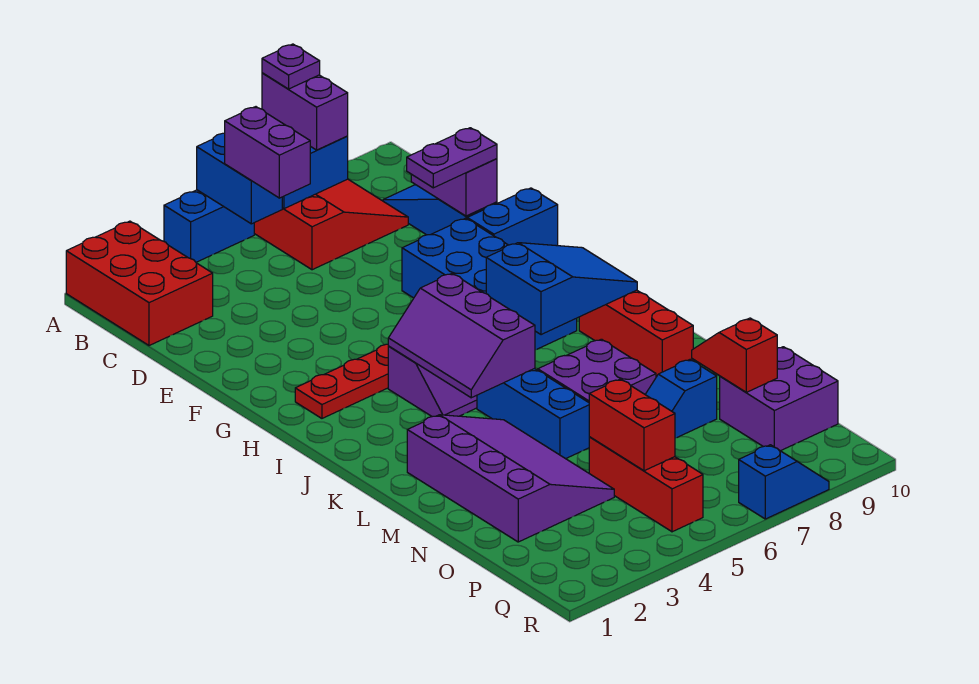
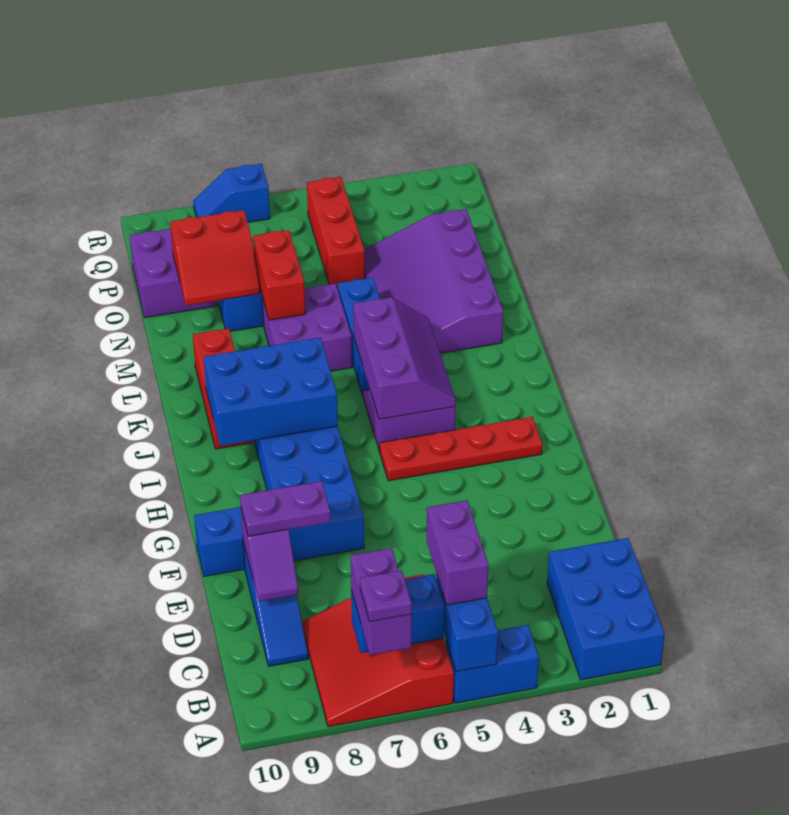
red brick A1:C2 level 1 -> blue brick A1:C2 level 1
blue slope I7:J9 level 2 top 7 -> blue brick I7:J9 level 2
red slope N9:O9 level 2 top O -> red slope N8:O9 level 2 top O
red brick O5:P5 level 2 -> red brick M7:N7 level 2

